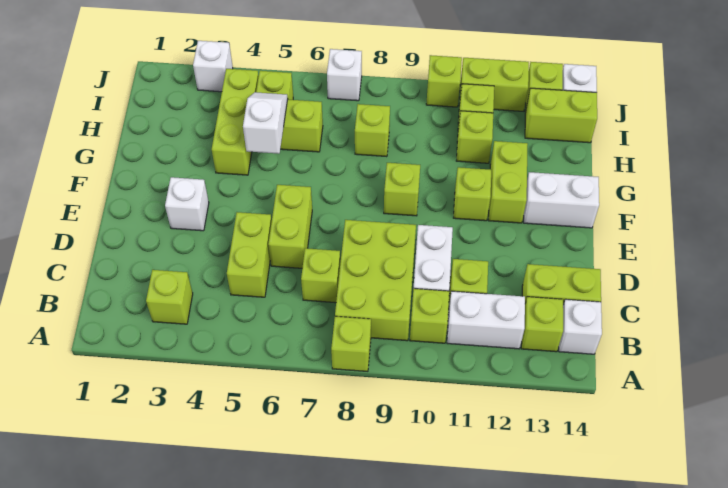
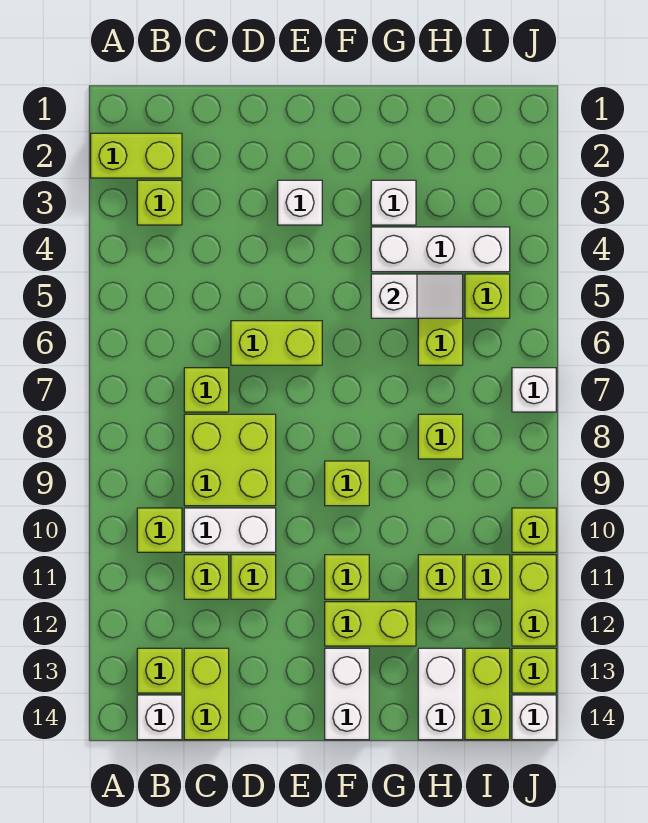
lime brick A8 level 1 -> lime brick D11 level 1
lime brick B8:D9 level 1 -> lime brick C8:D9 level 1
white brick B11:B12 level 1 -> white brick H13:H14 level 1
lime brick C5:D5 level 1 -> lime brick A2:B2 level 1
lime brick G4:I4 level 1 -> white brick G4:I4 level 1
white brick J3 level 1 -> white brick G3 level 1

